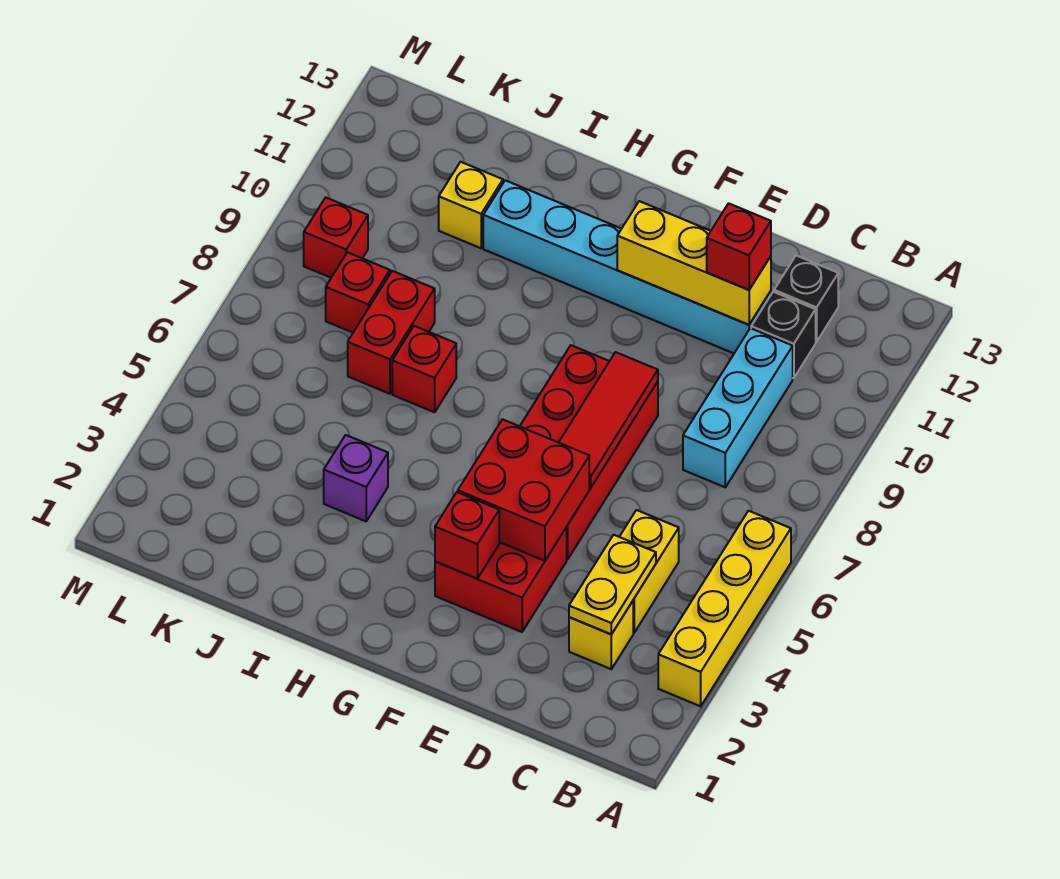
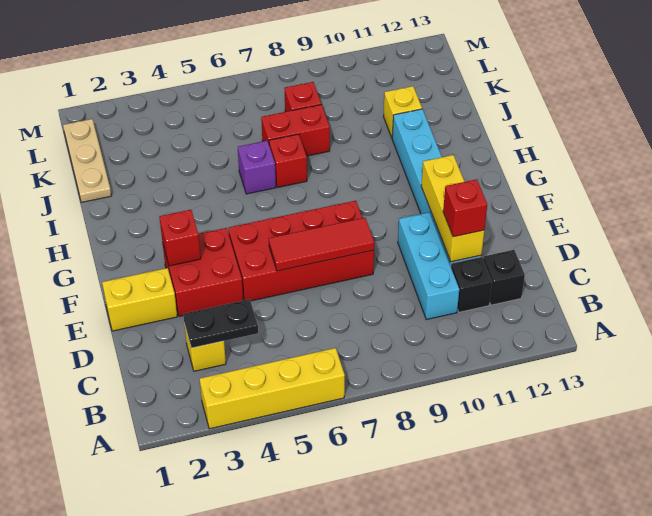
yellow plate C3:C4 level 2 -> black plate C3:C4 level 2
yellow brick C4:C5 level 1 -> yellow brick E1:E2 level 1
cyan brick C8:C10 level 1 -> cyan brick C10:E10 level 1
red brick E4:F5 level 2 -> none
purple brick I4 level 1 -> purple brick I6 level 1
none -> tan plate J1:L1 level 1
red brick L9 level 1 -> none

